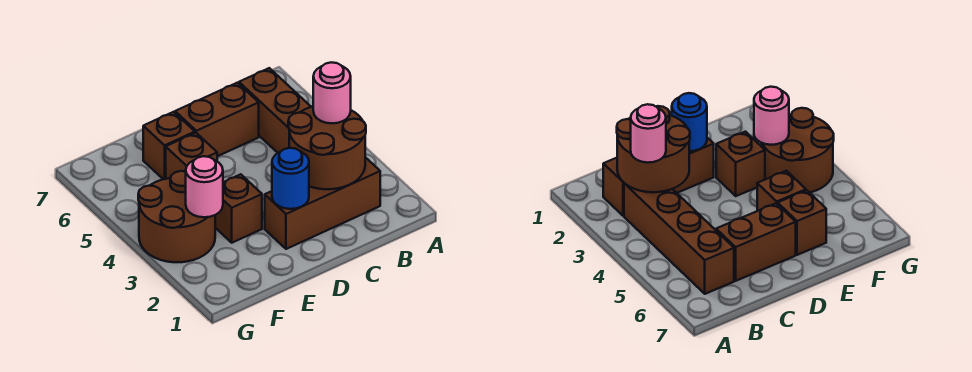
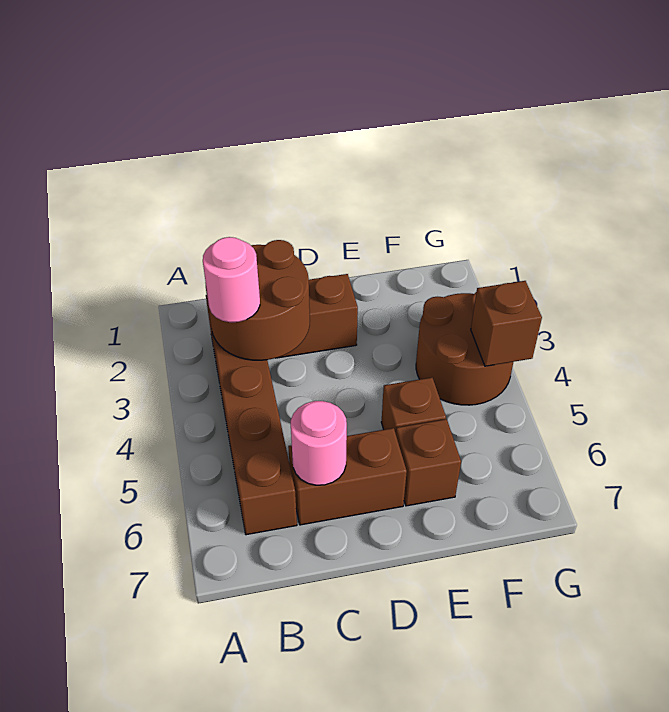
blue round brick D2 level 2 -> none
brown brick E3 level 1 -> brown brick G4 level 2
pink round brick F3 level 2 -> pink round brick C6 level 2

